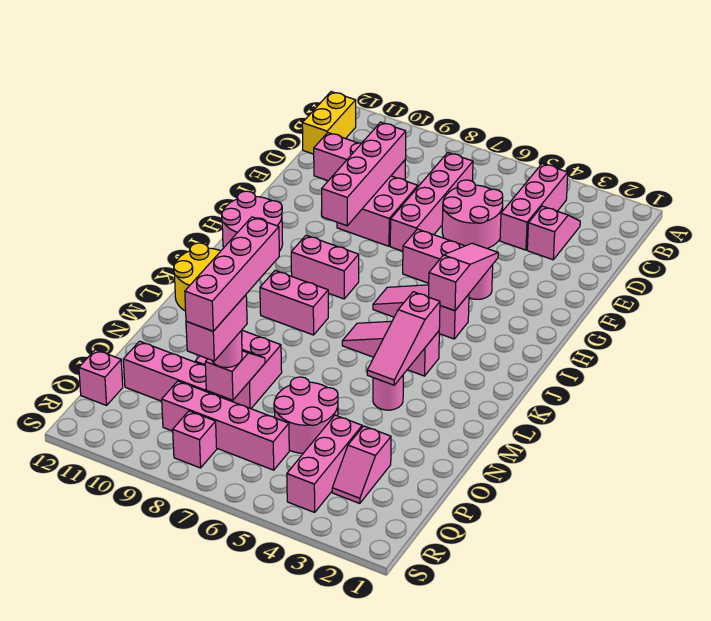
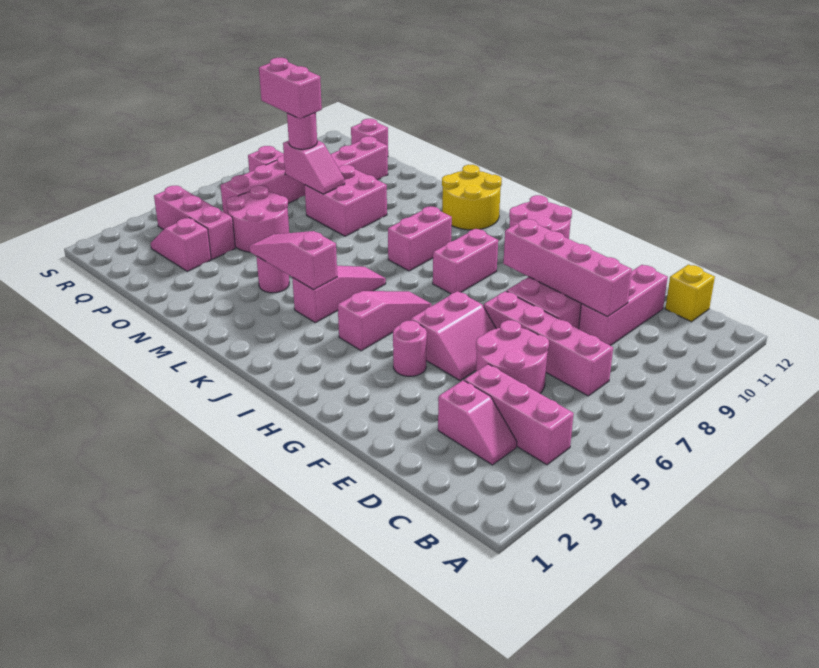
yellow brick B12:C12 level 1 -> yellow brick C12 level 1
pink slope G4:I4 level 2 top I -> none
pink brick N8:Q8 level 5 -> none

